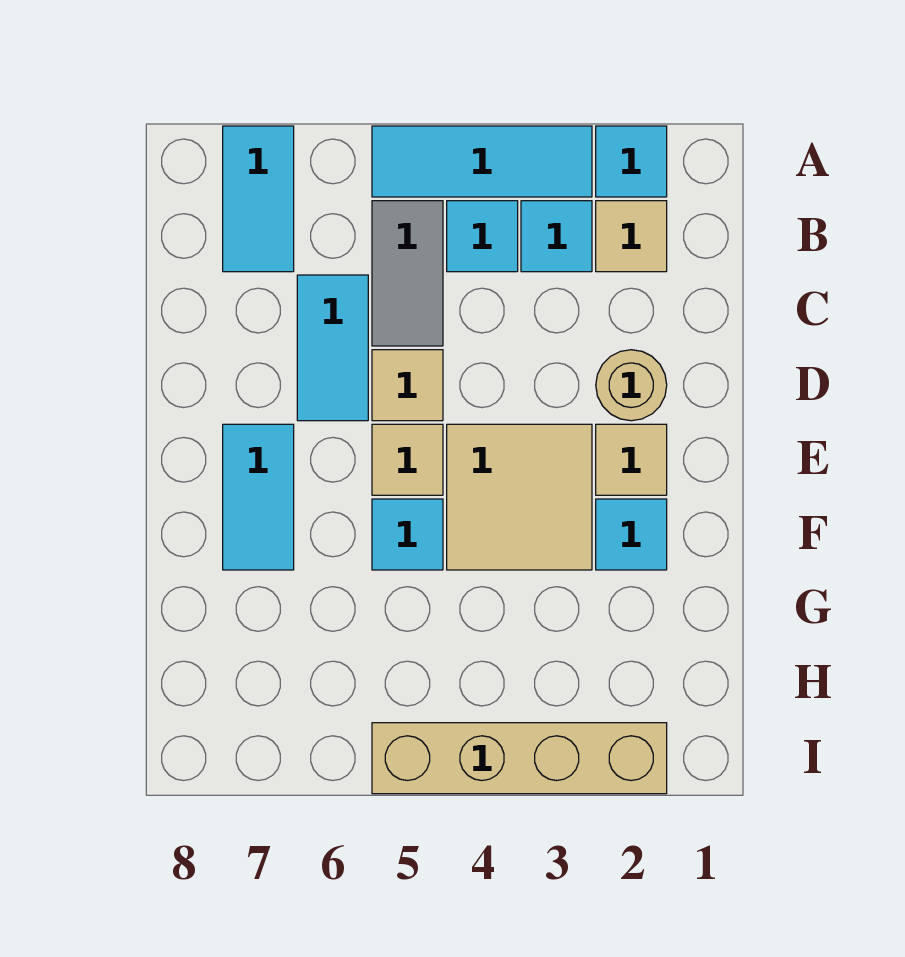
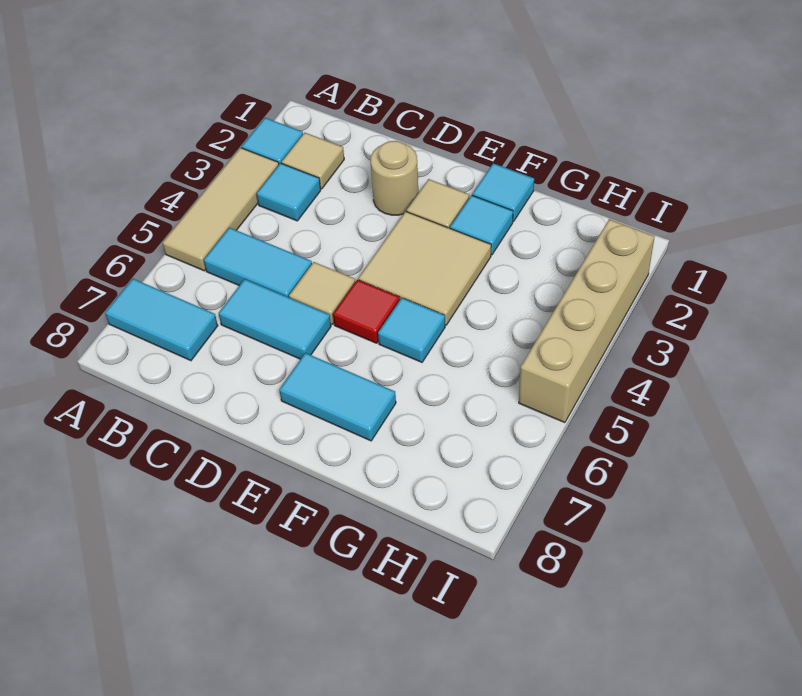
cyan tile A3:A5 level 1 -> tan tile A3:A5 level 1
cyan tile B4 level 1 -> cyan tile F1 level 1
grey tile B5:C5 level 1 -> cyan tile B5:C5 level 1
tan tile E5 level 1 -> red tile E5 level 1

